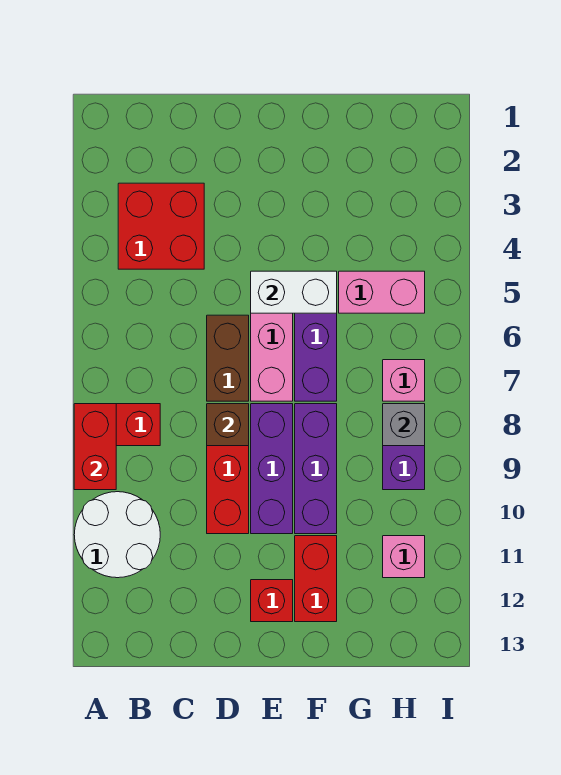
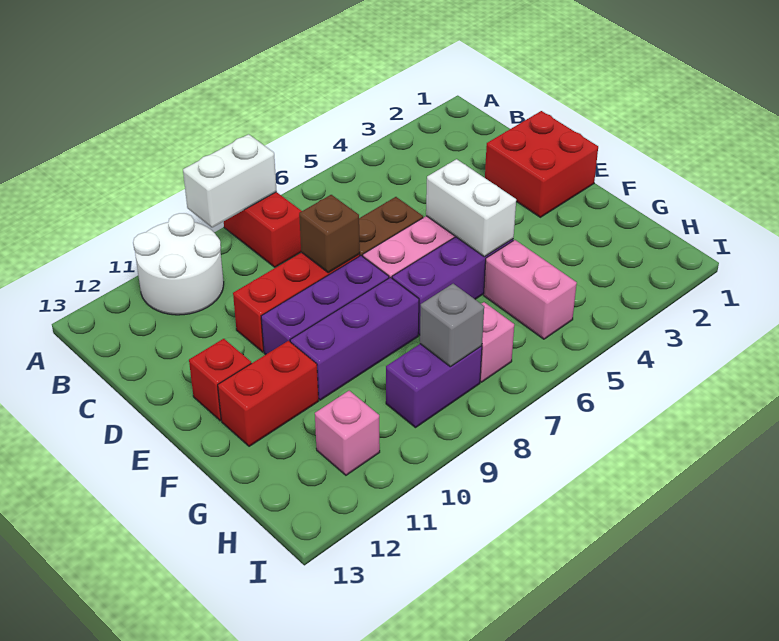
red brick A8:A9 level 2 -> white brick A8:A9 level 2
red brick B3:C4 level 1 -> red brick D1:E2 level 1

